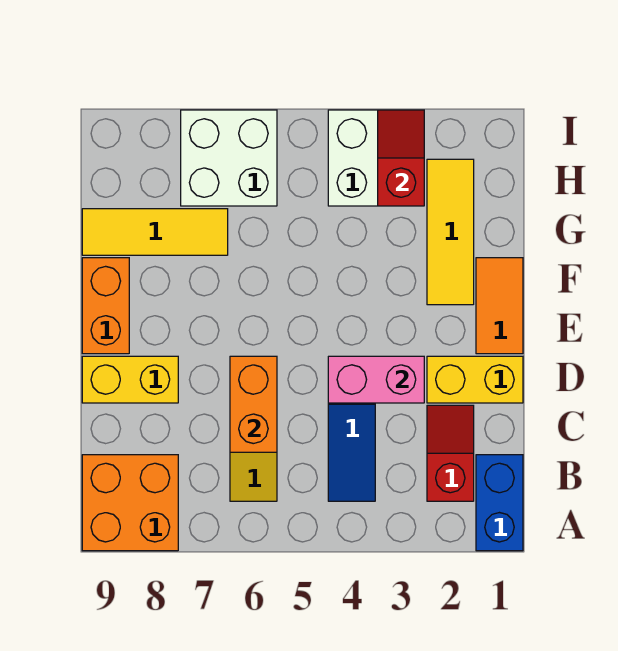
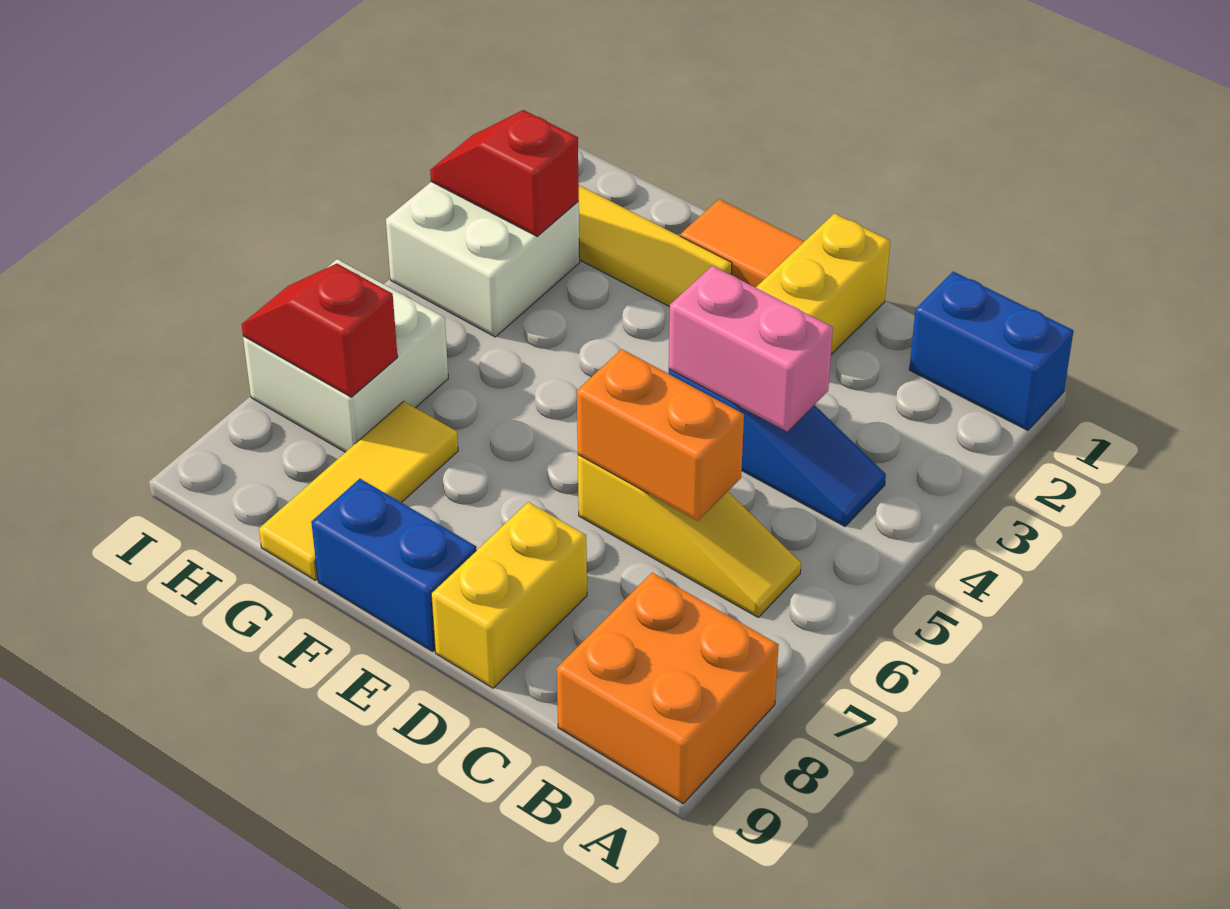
red slope B2:C2 level 1 top B -> red slope H7:I7 level 2 top H
pink brick D3:D4 level 2 -> pink brick C4:D4 level 2
orange brick E9:F9 level 1 -> blue brick E9:F9 level 1

